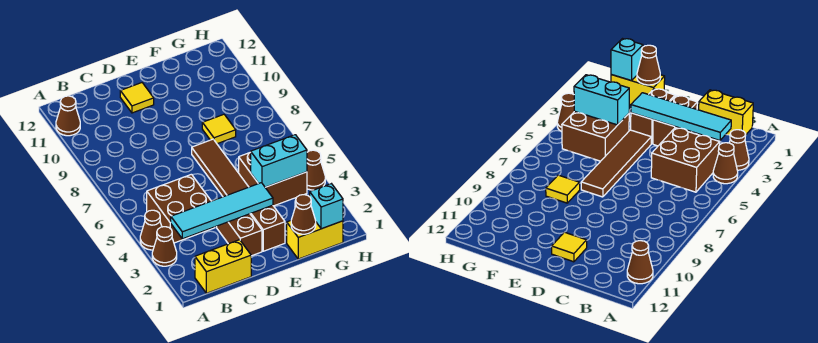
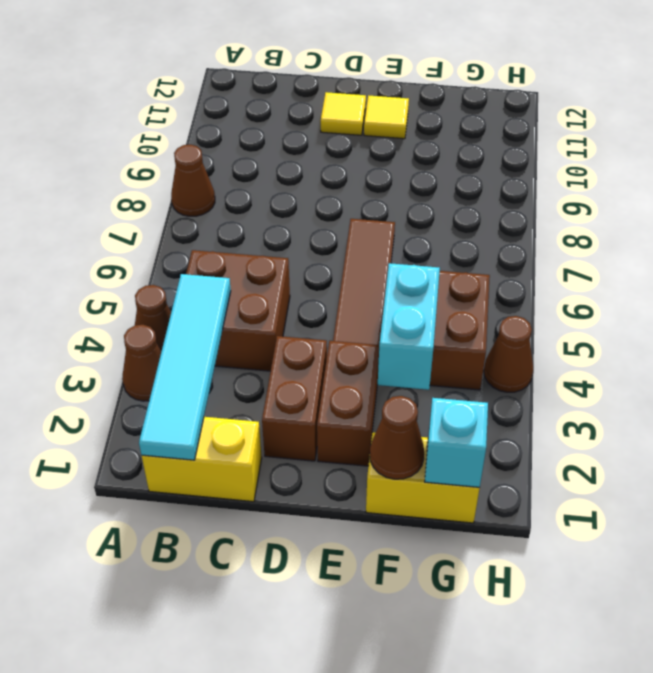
brown cone A11 level 1 -> brown cone A8 level 1
cyan tile B3:E3 level 2 -> cyan tile B1:B4 level 2
cyan brick F4:G4 level 2 -> cyan brick F3:F4 level 2
yellow tile F8 level 1 -> yellow tile E11 level 1

